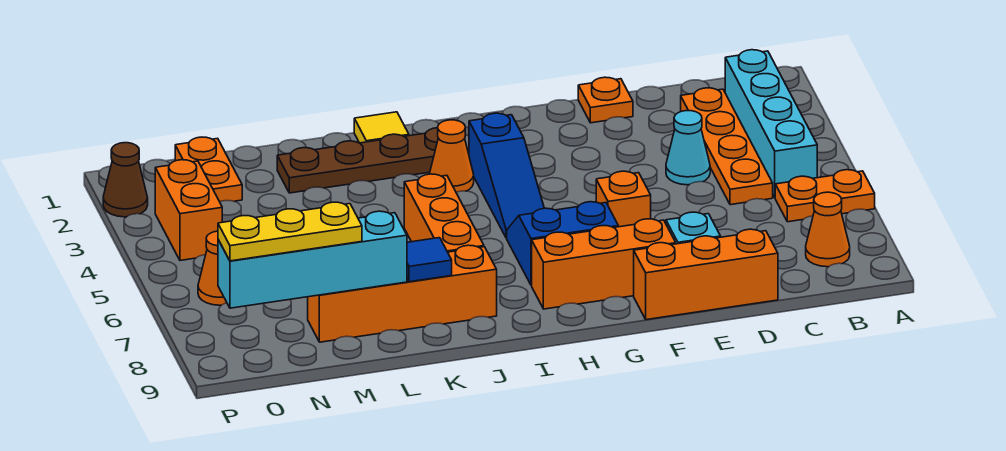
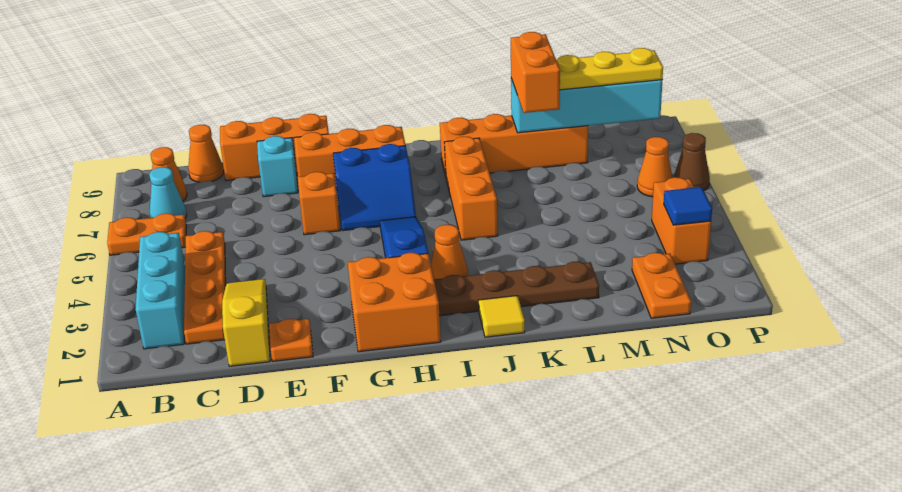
cyan brick B2:B5 level 1 -> cyan brick B2:B4 level 1
none -> orange cone C9 level 1
none -> yellow slope D1:D3 level 1 top 1
cyan cone D4 level 1 -> cyan cone B7 level 1
none -> orange brick G1:H2 level 1
blue tile K8 level 2 -> blue tile O3 level 2
none -> orange brick L7:L8 level 3
brown cone P2 level 1 -> brown cone P6 level 1

